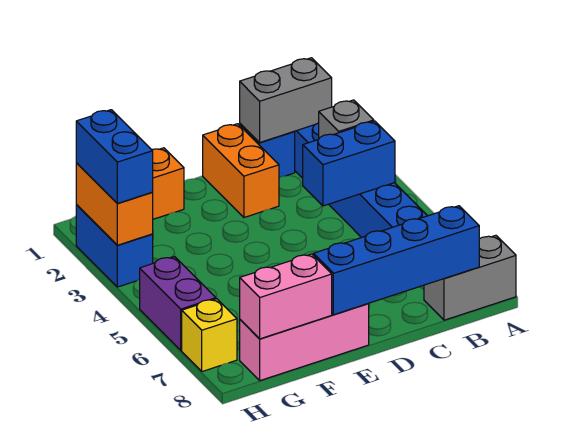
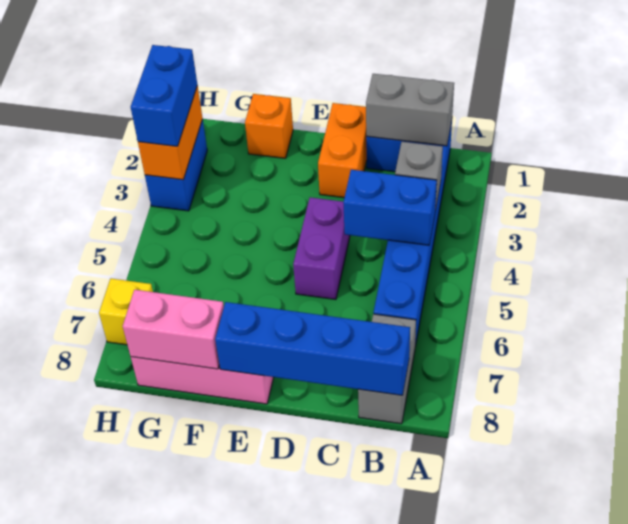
grey brick A8:B8 level 1 -> grey brick B7:B8 level 1
purple brick H5:H6 level 1 -> purple brick D4:D5 level 1

